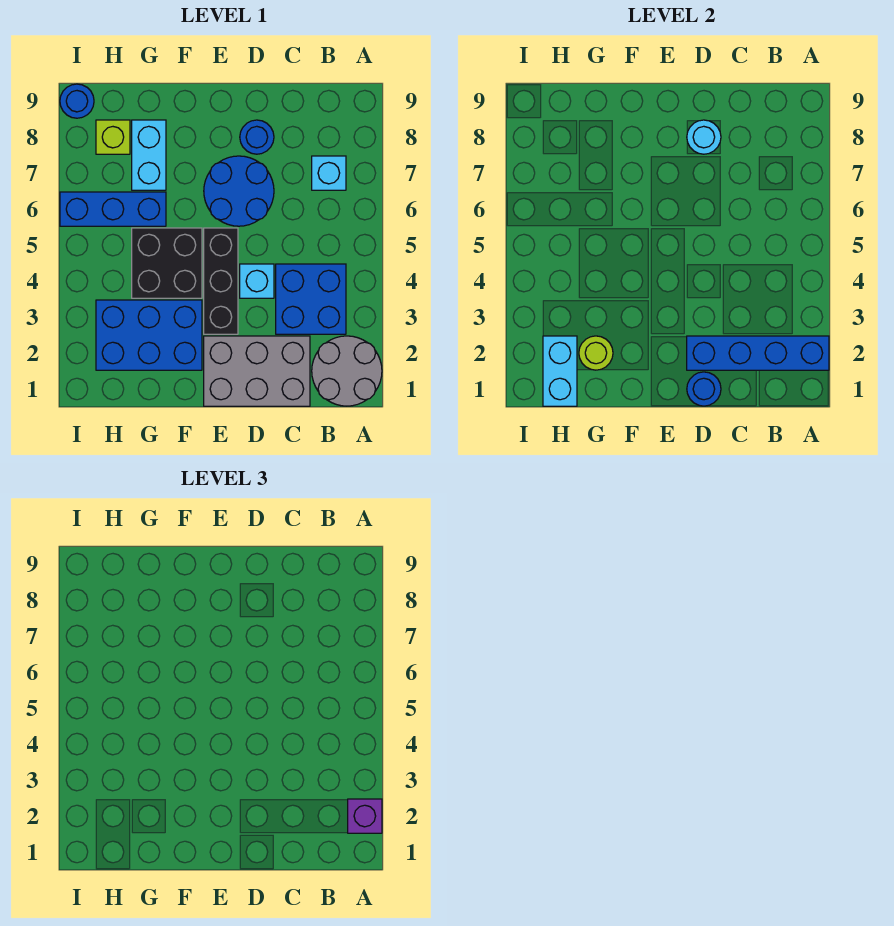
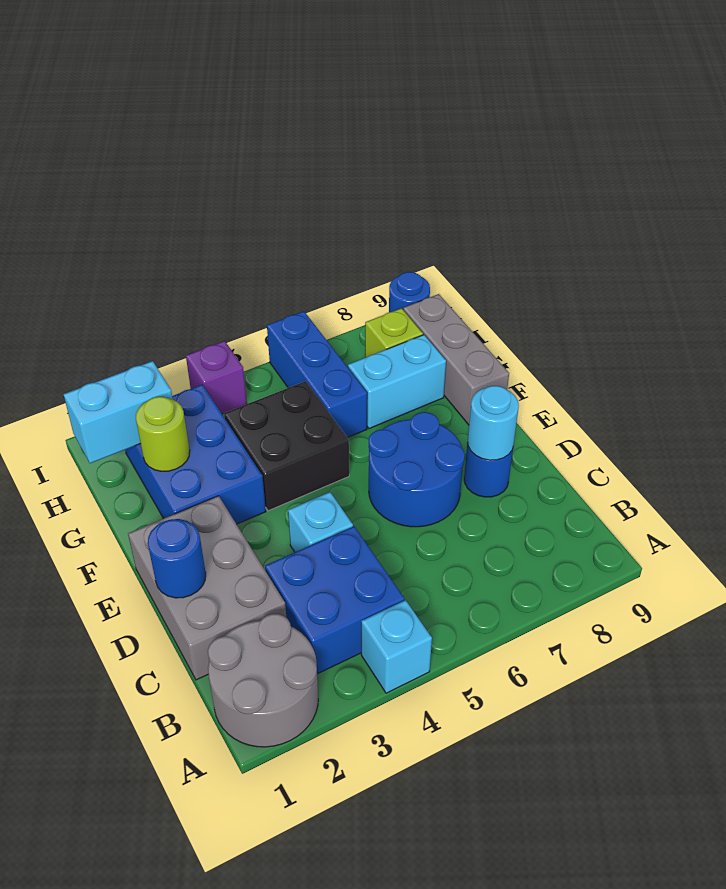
blue brick A2:D2 level 2 -> none
purple brick A2 level 3 -> purple brick I4 level 1
cyan brick B7 level 1 -> cyan brick A4 level 1
black brick E3:E5 level 1 -> none
none -> grey brick F9:H9 level 1

